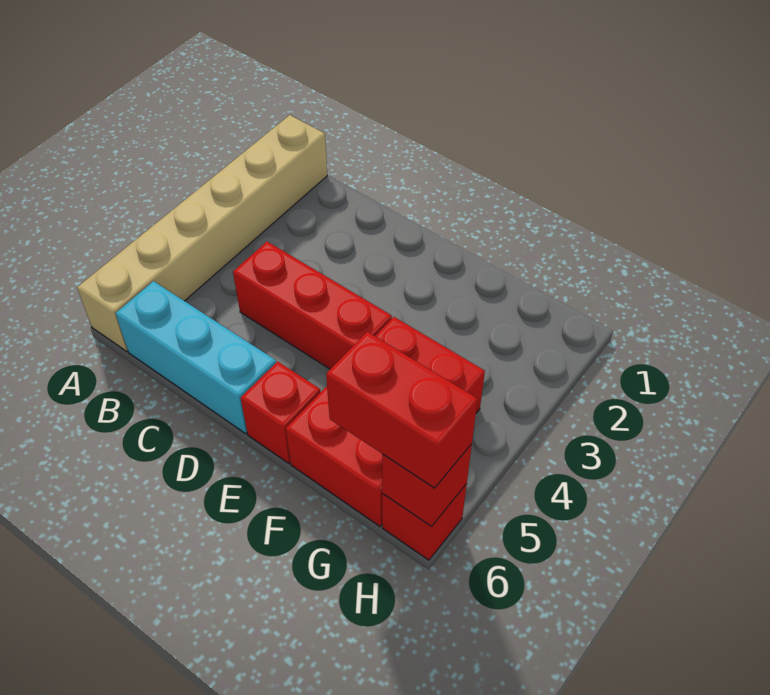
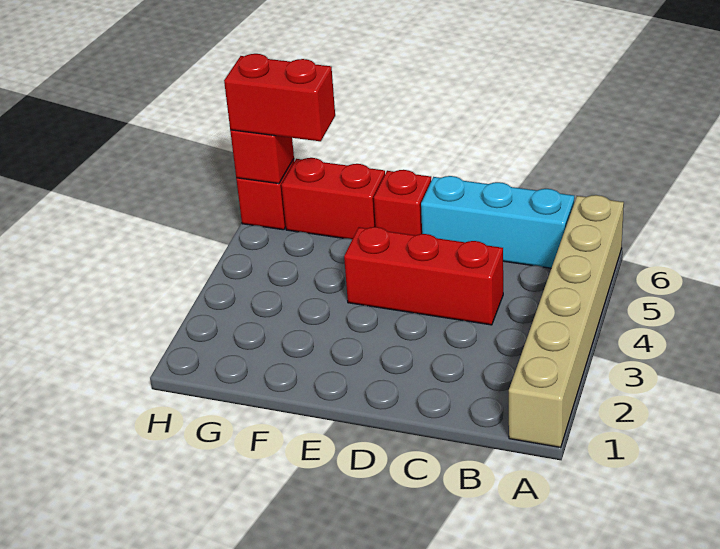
red brick F4:G6 level 1 -> red brick F6:G6 level 1

